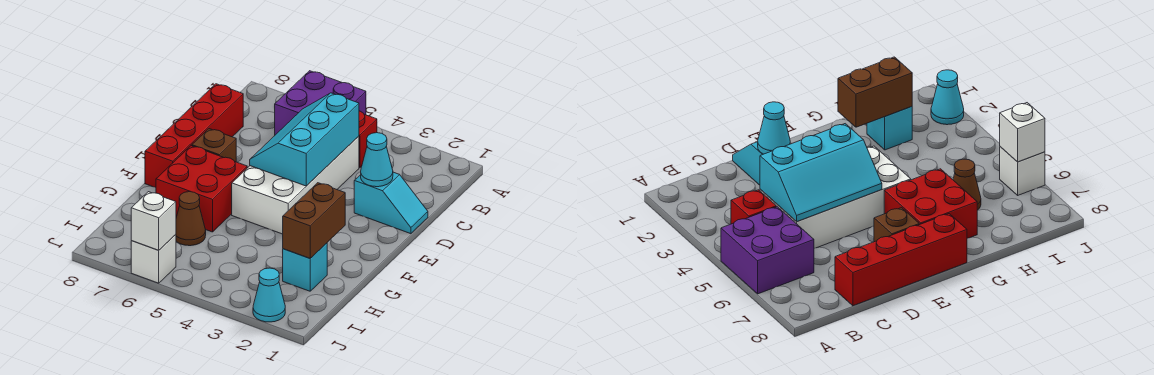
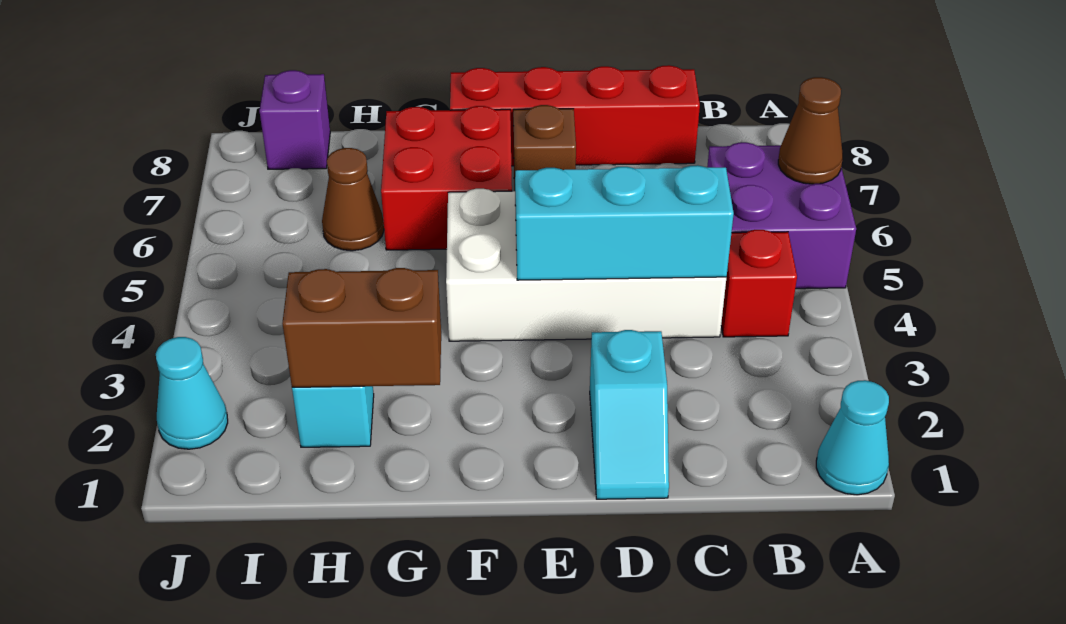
none -> brown cone A6 level 2
cyan cone D2 level 2 -> cyan cone A1 level 1
none -> purple brick I8 level 1
white brick J6 level 1 -> none
white brick J6 level 2 -> none

